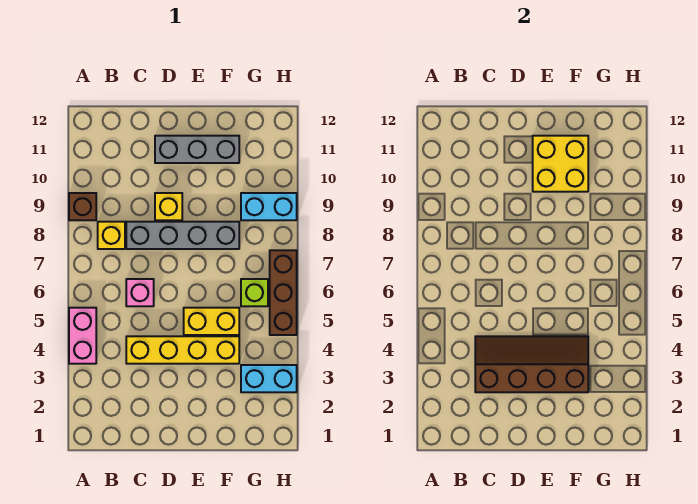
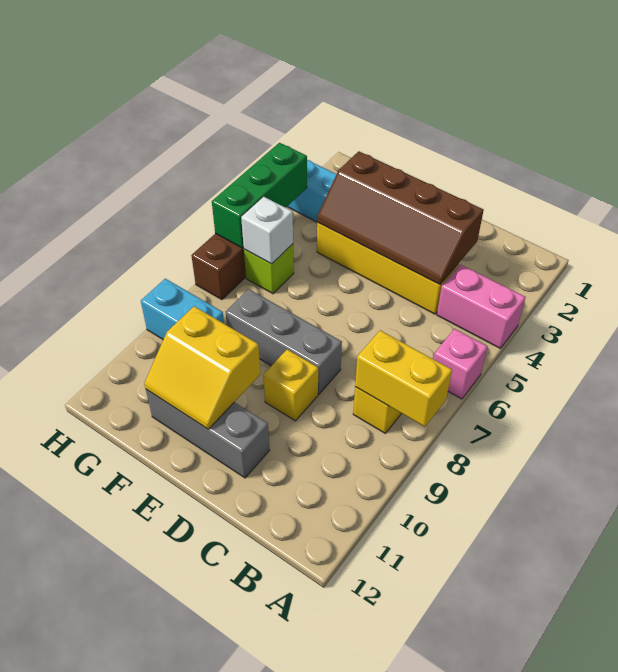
pink brick A4:A5 level 1 -> pink brick A4:B4 level 1
brown brick A9 level 1 -> none
pink brick C6 level 1 -> pink brick A6 level 1
grey brick C8:F8 level 1 -> grey brick D8:F8 level 1
yellow brick E5:F5 level 1 -> yellow brick A8:B8 level 2
yellow brick E10:F11 level 2 -> yellow slope E10:F11 level 2 top 10
none -> white brick G6 level 2
none -> green brick H4:H6 level 2

